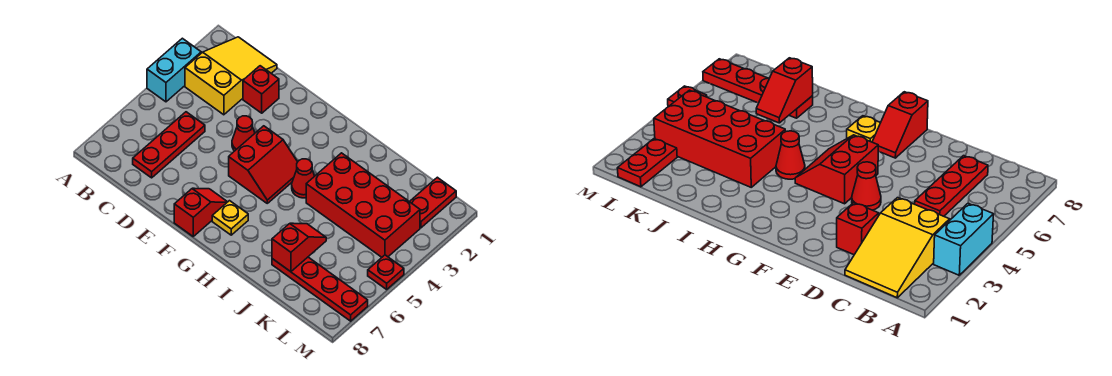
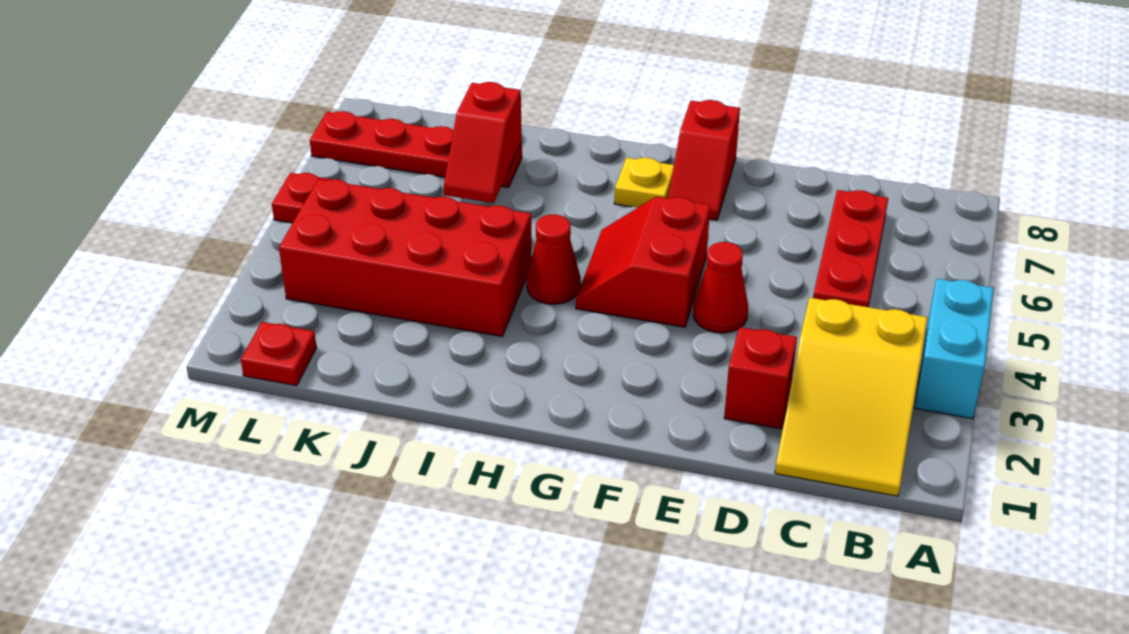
red plate L1:L2 level 1 -> red plate L1 level 1

